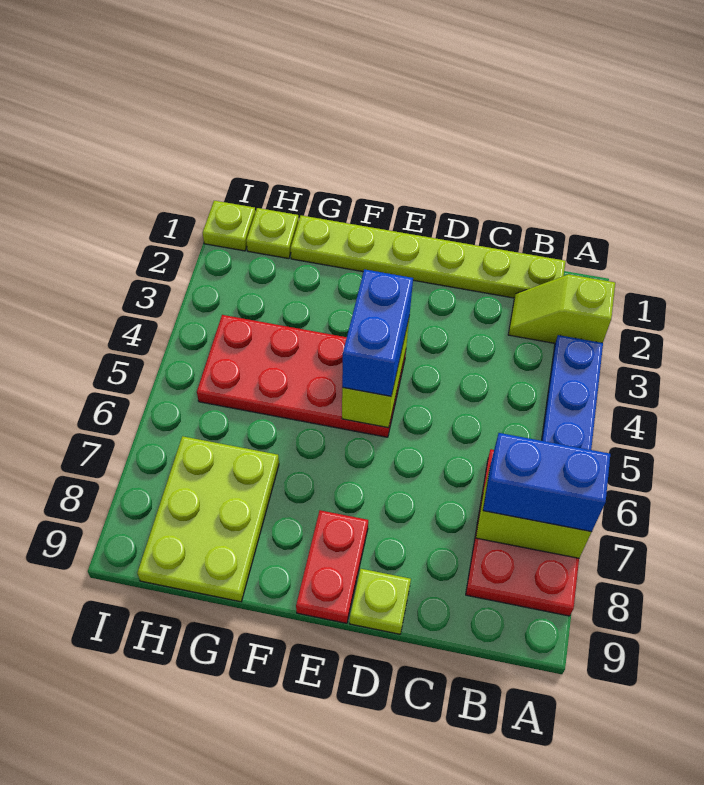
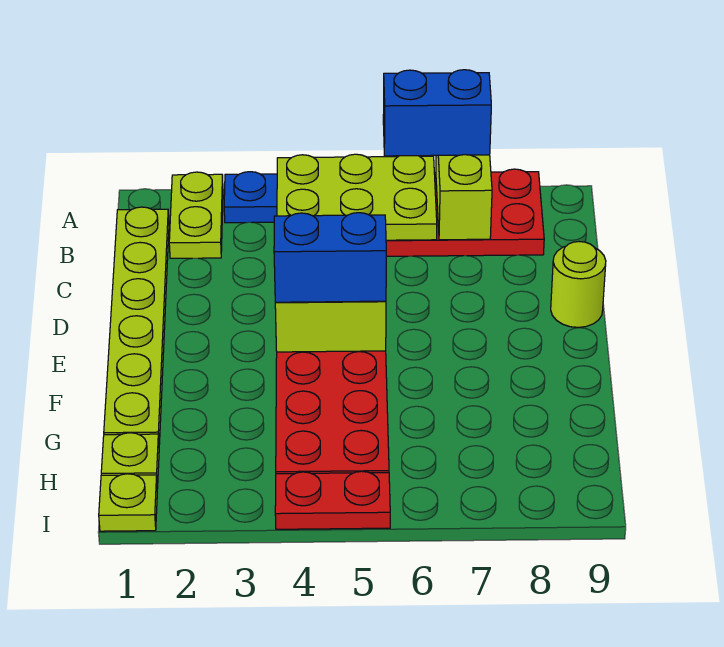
lime slope A2:B2 level 1 top A -> lime plate A2:B2 level 1
blue brick A7:B7 level 3 -> blue brick A6:A7 level 3
lime plate D9 level 1 -> lime round brick D9 level 1
red plate E8:E9 level 1 -> red plate I4:I5 level 1
lime plate G7:H9 level 1 -> lime plate A4:B6 level 2

